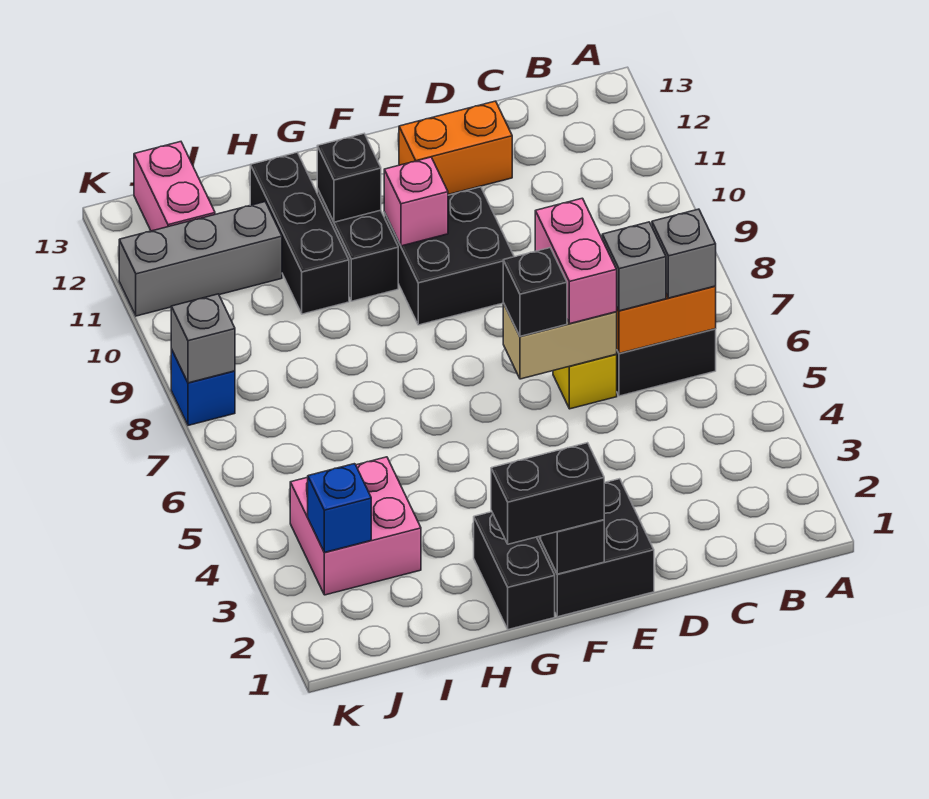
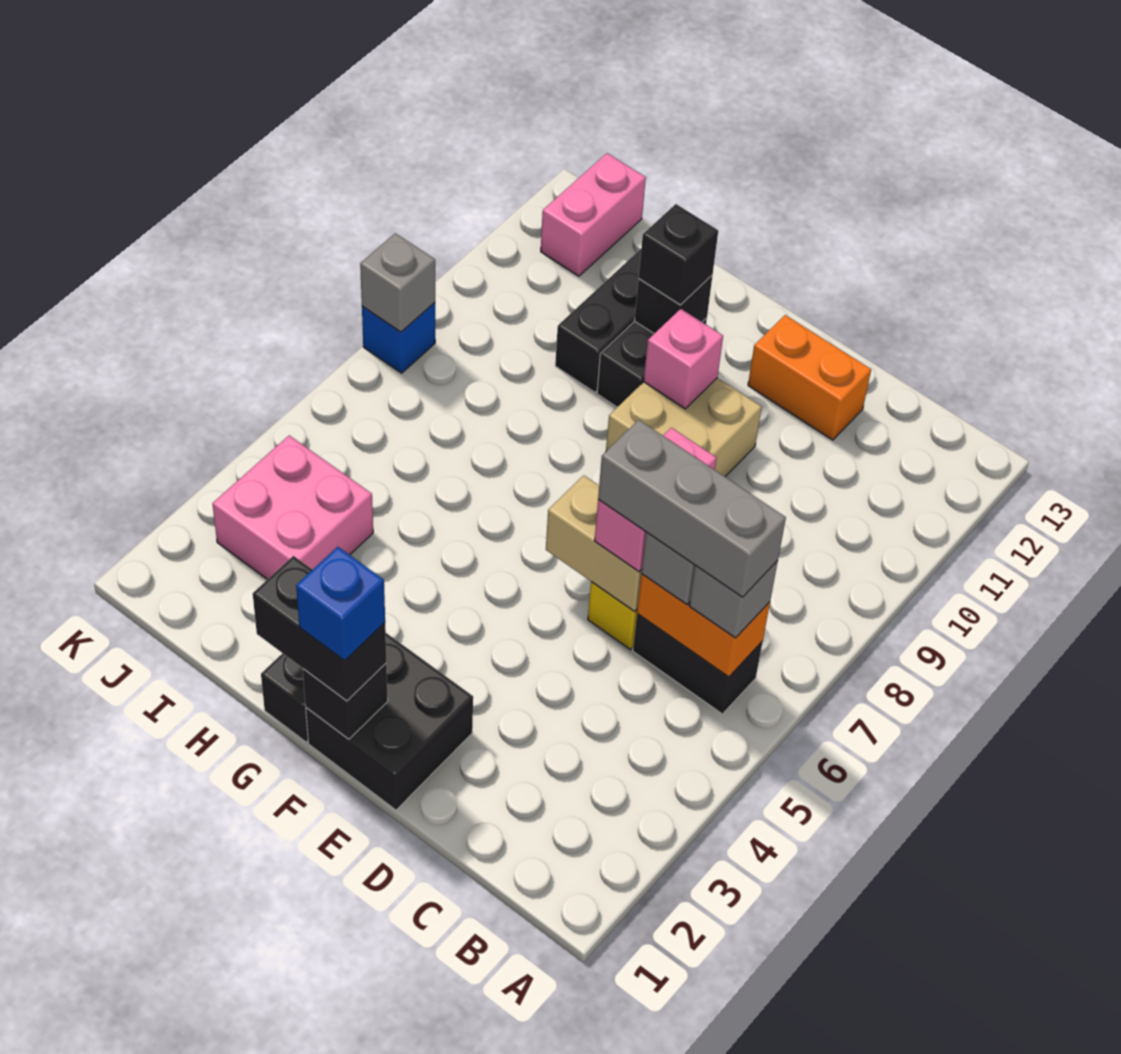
black brick E6 level 3 -> black brick G11 level 3
black brick E9:F10 level 1 -> tan brick E9:F10 level 1
grey brick I11:K11 level 1 -> grey brick B6:D6 level 4
blue brick J3 level 2 -> blue brick F1 level 4

